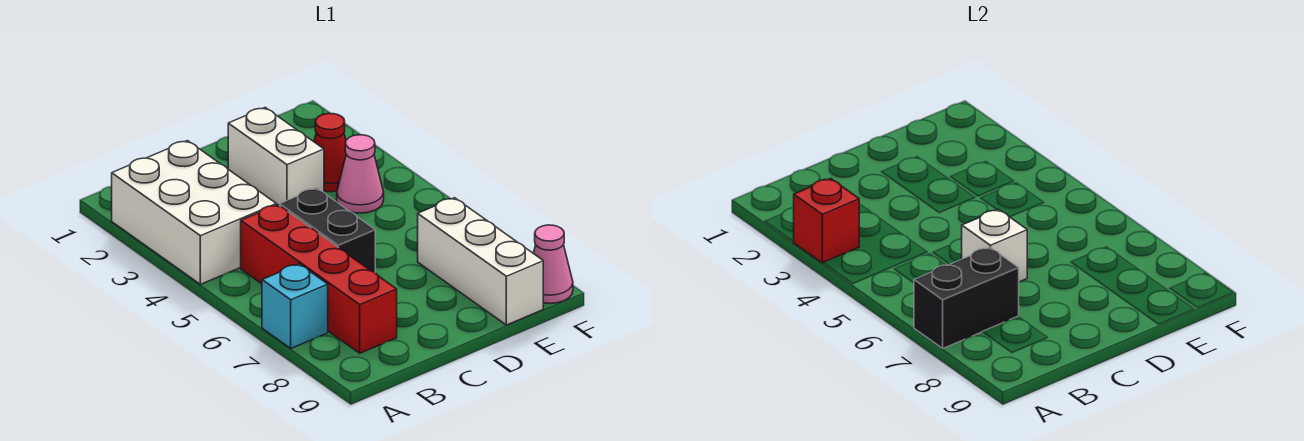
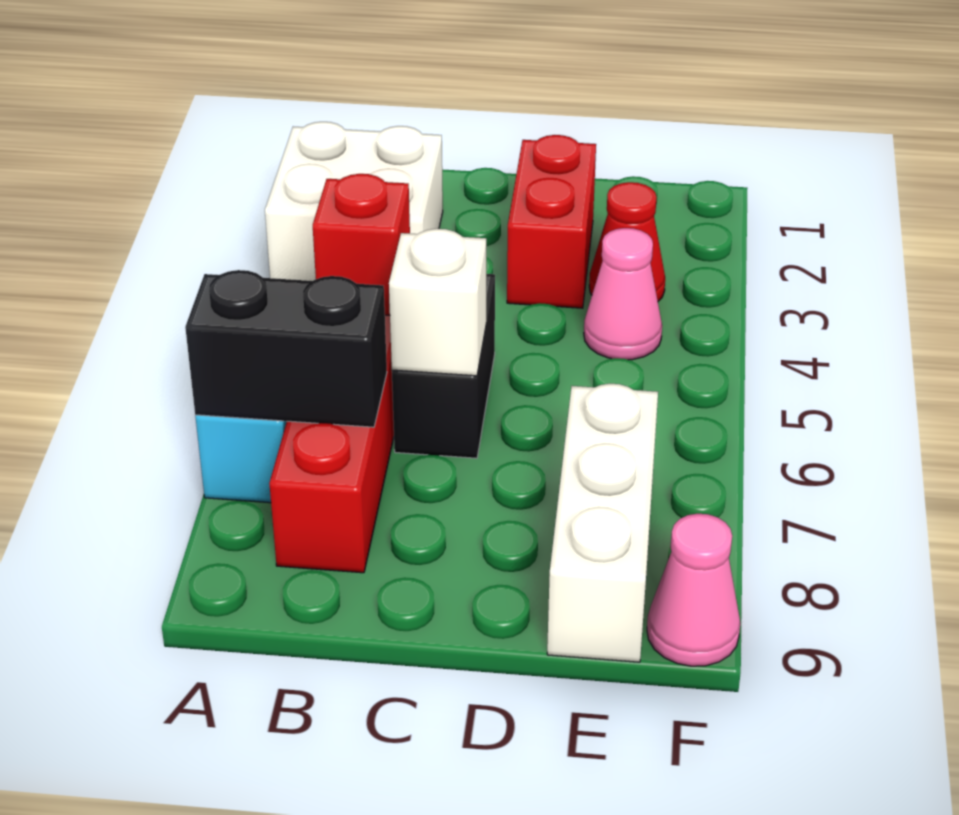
white brick A2:B4 level 1 -> white brick A2:B3 level 1
red brick A3 level 2 -> red brick B5 level 2
white brick D2:D3 level 1 -> red brick D2:D3 level 1

